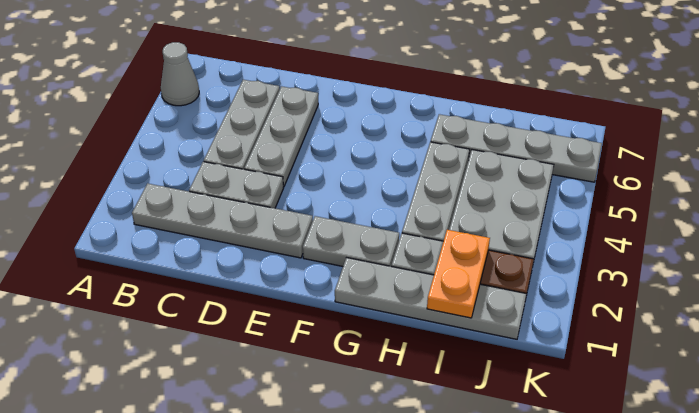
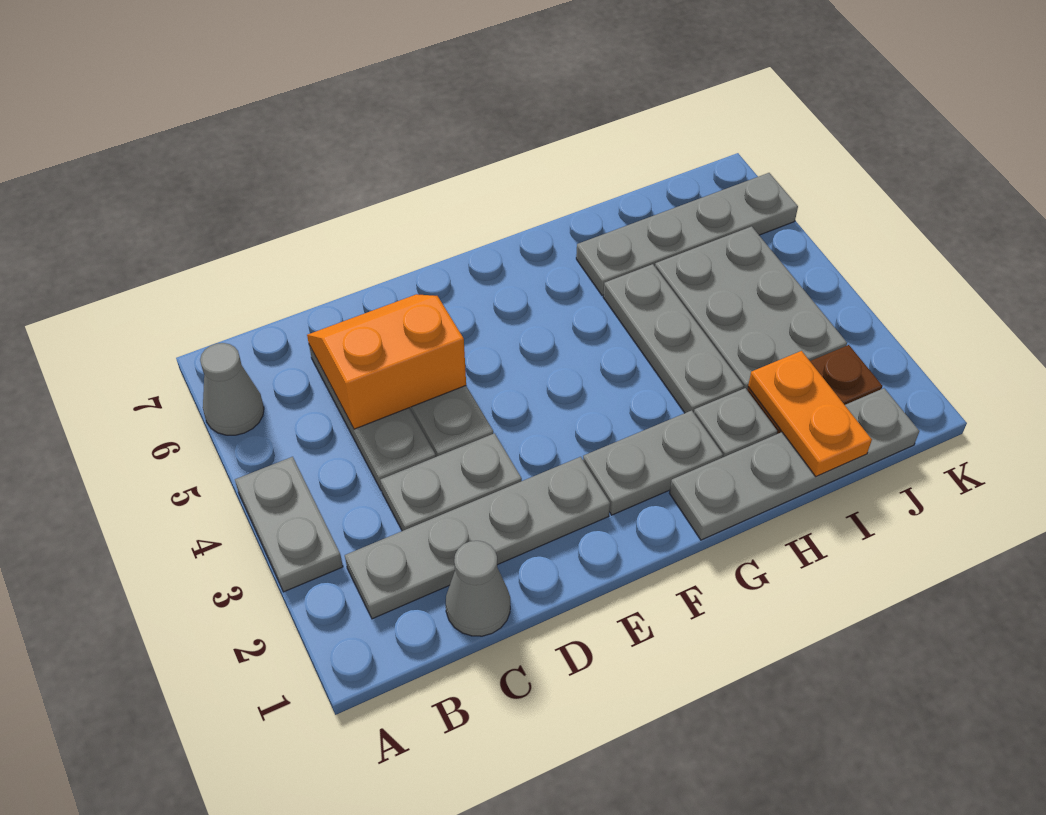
none -> grey plate A3:A4 level 1
none -> grey cone C1 level 1
none -> orange slope C5:D6 level 2 top 5

